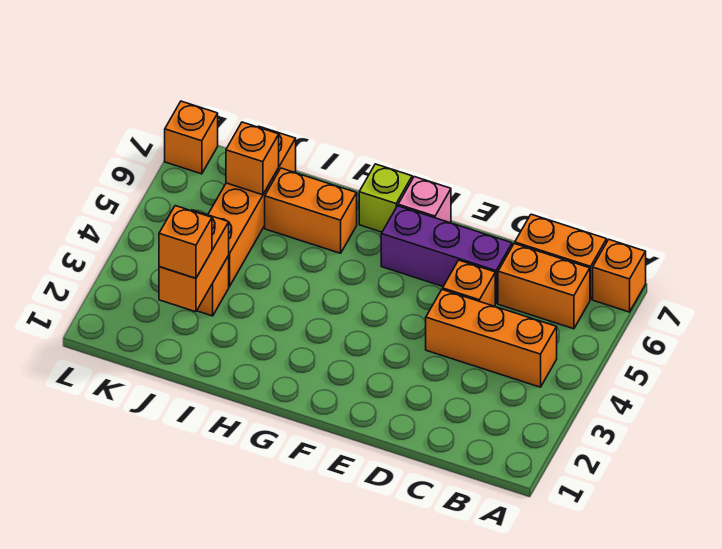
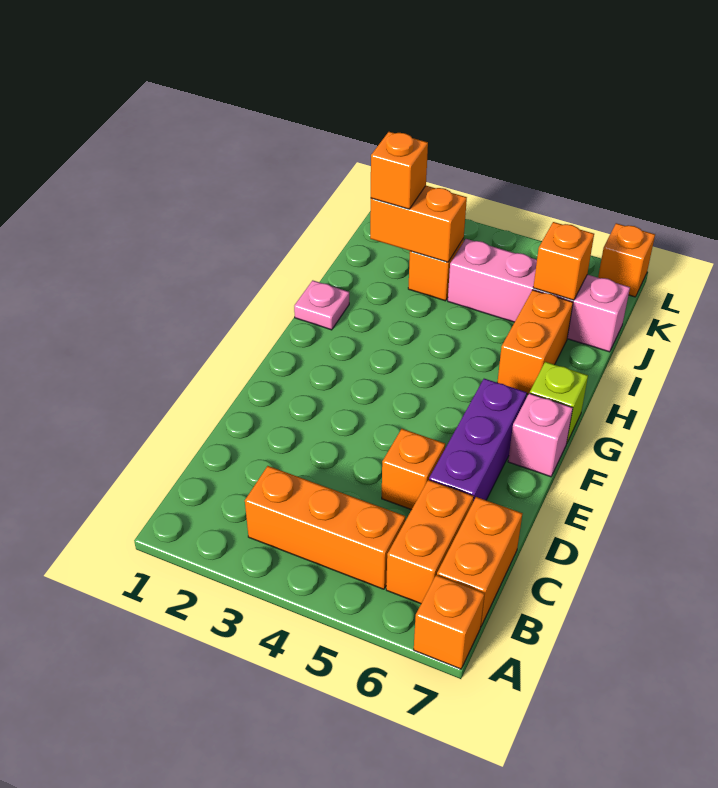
orange brick B4:D4 level 1 -> orange brick B3:B5 level 1
none -> pink plate H1 level 1
orange brick J4:J7 level 1 -> pink brick J4:J7 level 1

